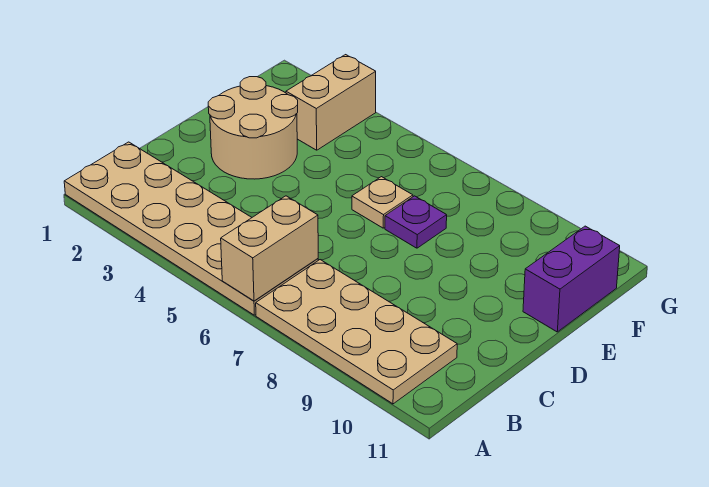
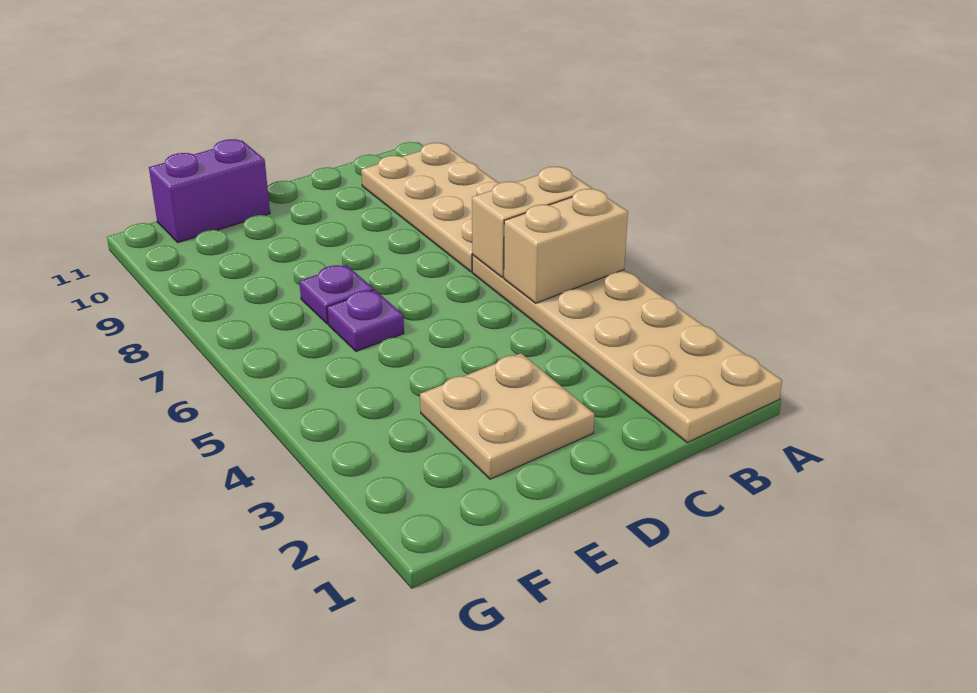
tan round brick D2:E3 level 1 -> tan plate D2:E3 level 1
tan plate E6 level 1 -> purple plate E6 level 1
tan brick F3:G3 level 1 -> tan brick A5:B5 level 2

